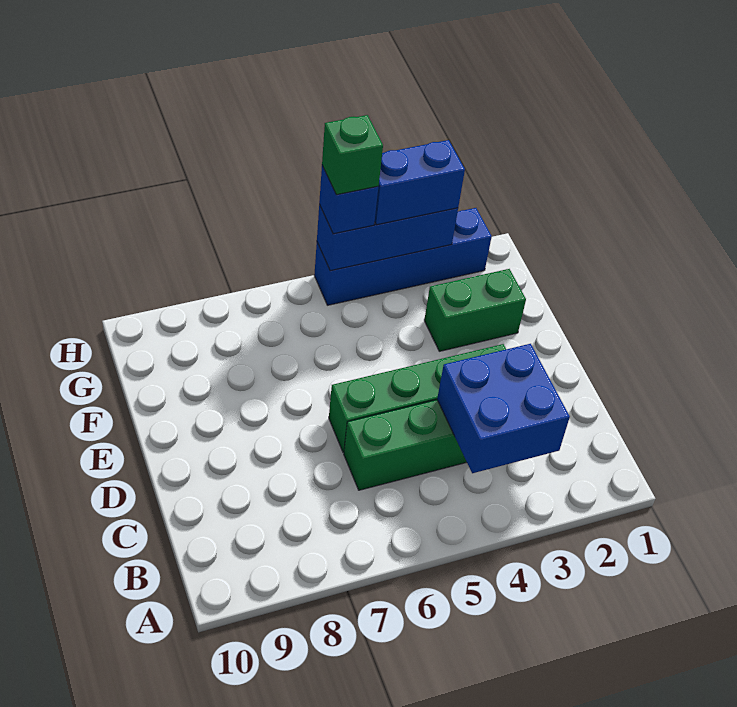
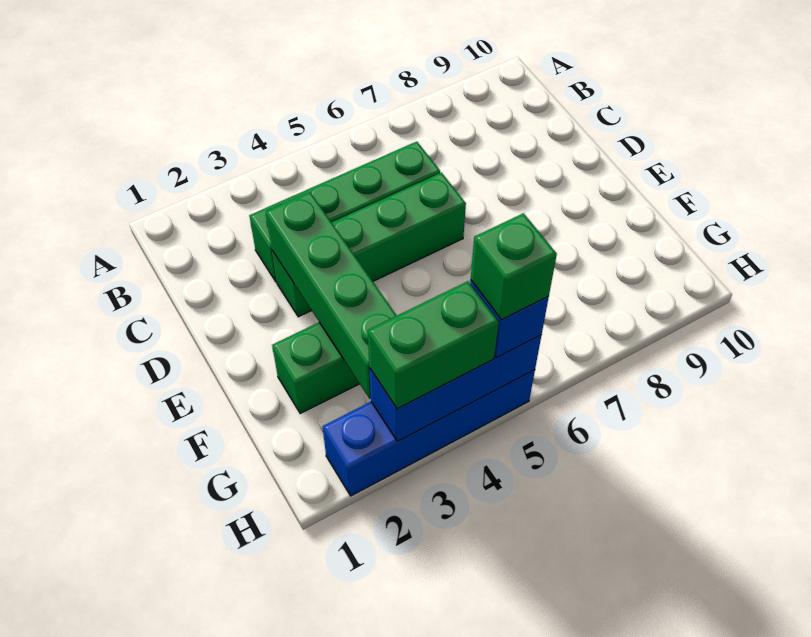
blue brick B3:C4 level 2 -> none
none -> green brick D3:G3 level 2
blue brick H3:H4 level 3 -> green brick H3:H4 level 3

